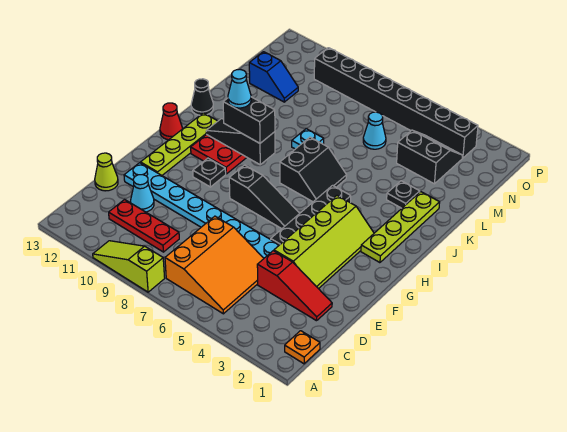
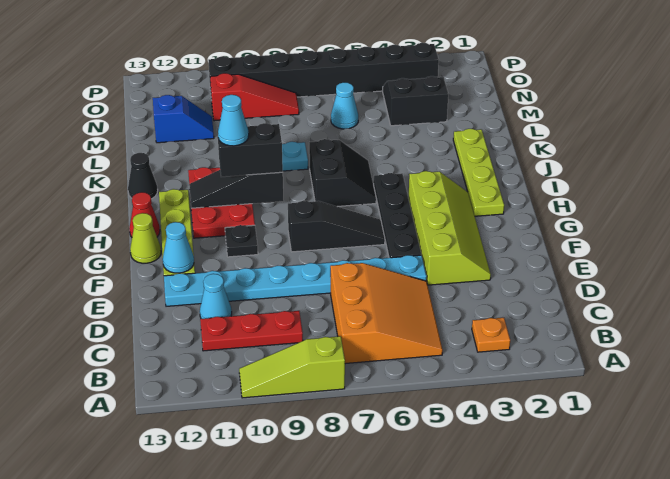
orange plate B1 level 1 -> orange plate B3 level 1
red slope D2:D4 level 1 top 4 -> red slope N8:N10 level 1 top 10
lime cone D13 level 1 -> lime cone G13 level 1
none -> cyan cone F12 level 2
black plate K3 level 1 -> none

